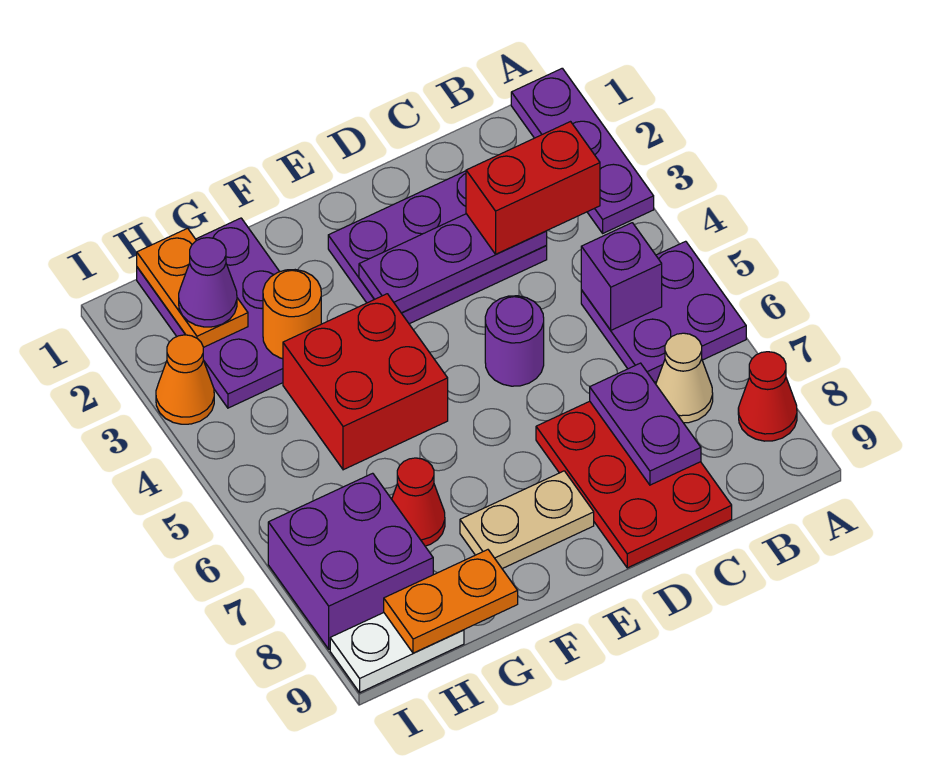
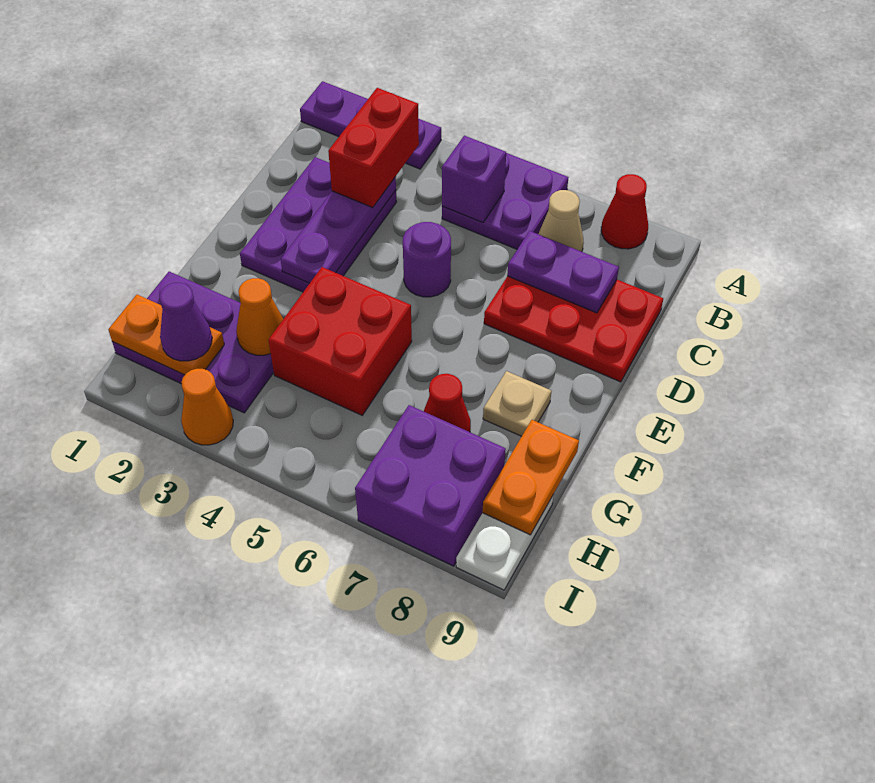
tan plate E8:F8 level 1 -> tan plate F8 level 1
orange round brick G3 level 2 -> orange cone G3 level 2

